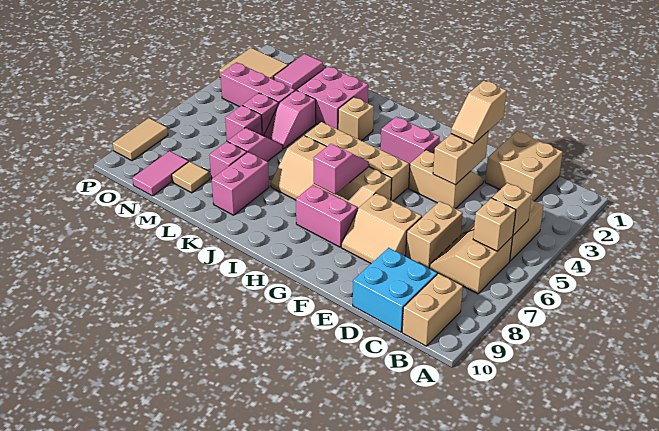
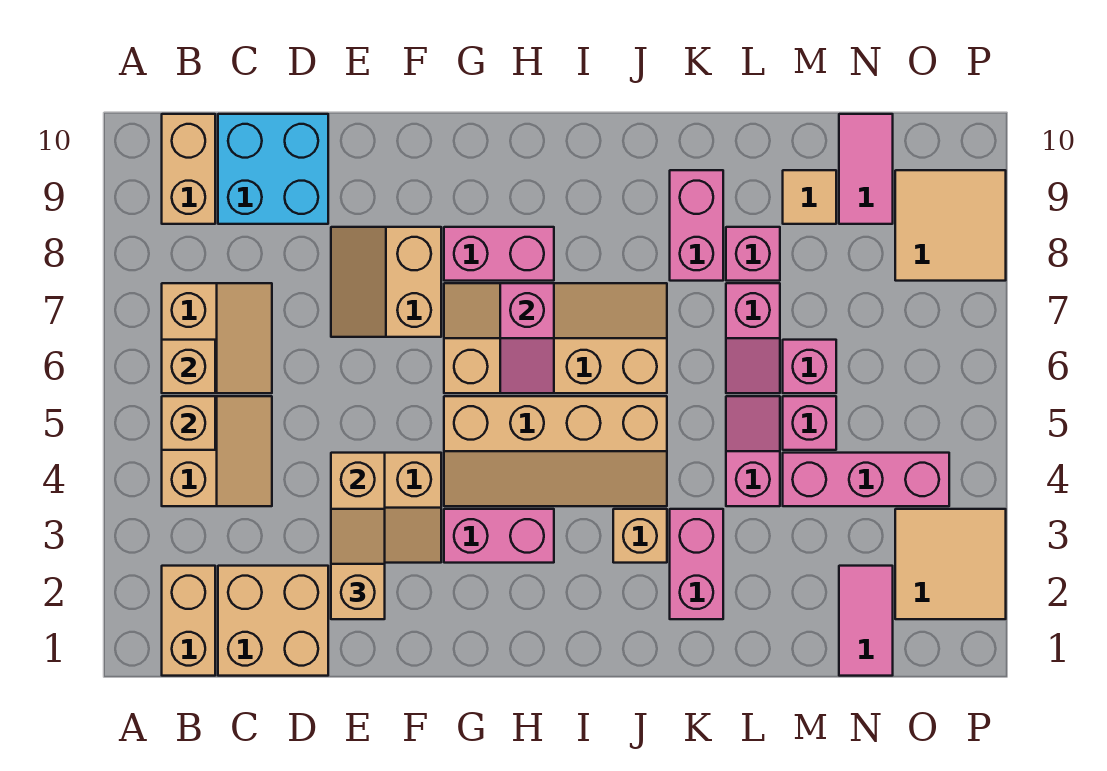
tan brick D6:D7 level 1 -> tan brick B1:B2 level 1
tan slope E7:F8 level 1 top 7 -> tan slope E7:F8 level 1 top F
pink brick K2:L3 level 1 -> pink brick K2:K3 level 1
tan tile P8:P9 level 1 -> tan tile O8:P9 level 1

